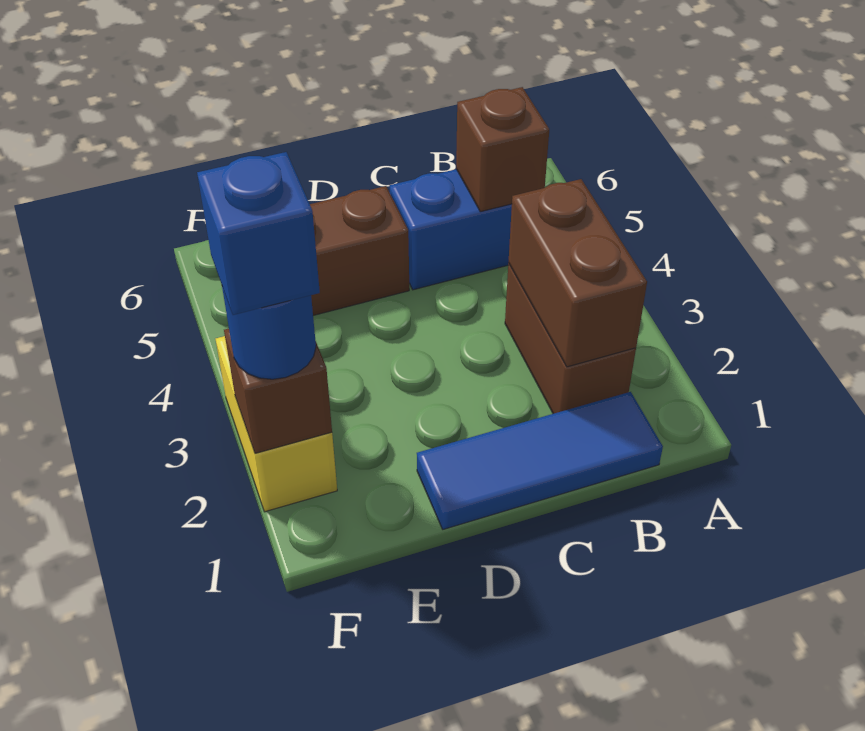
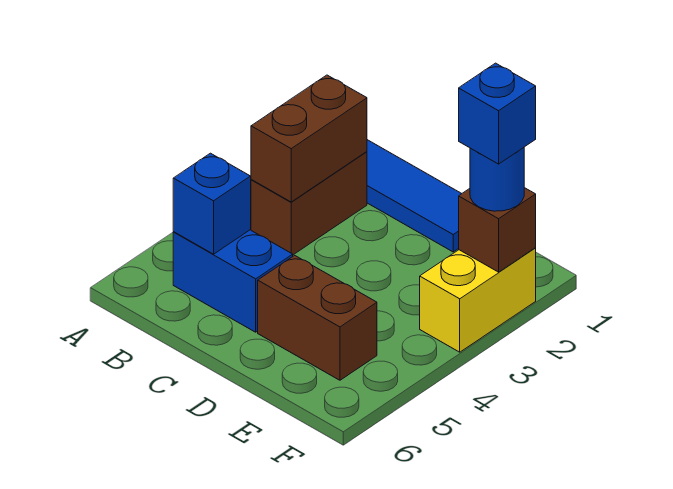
brown brick B5 level 2 -> blue brick B5 level 2

